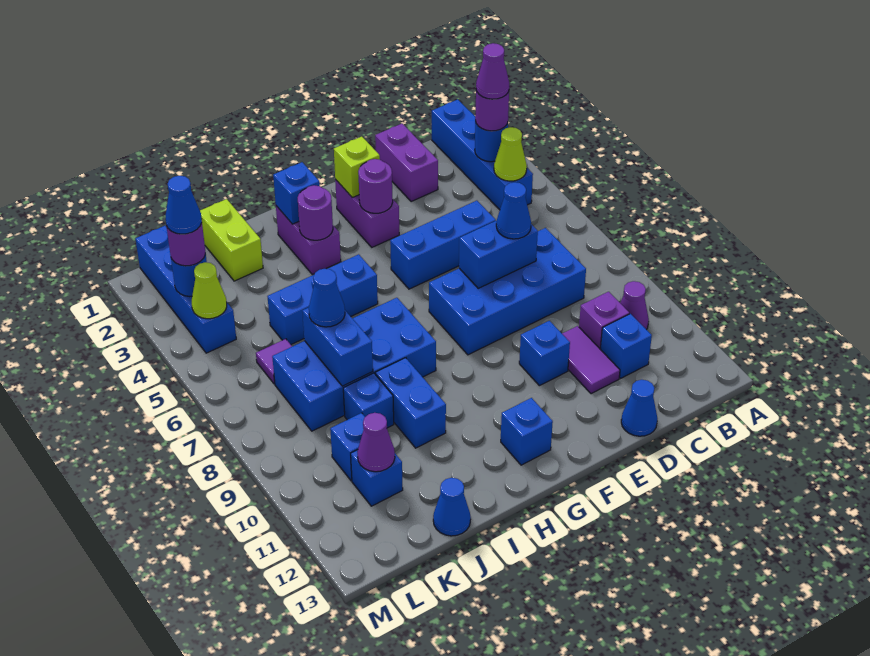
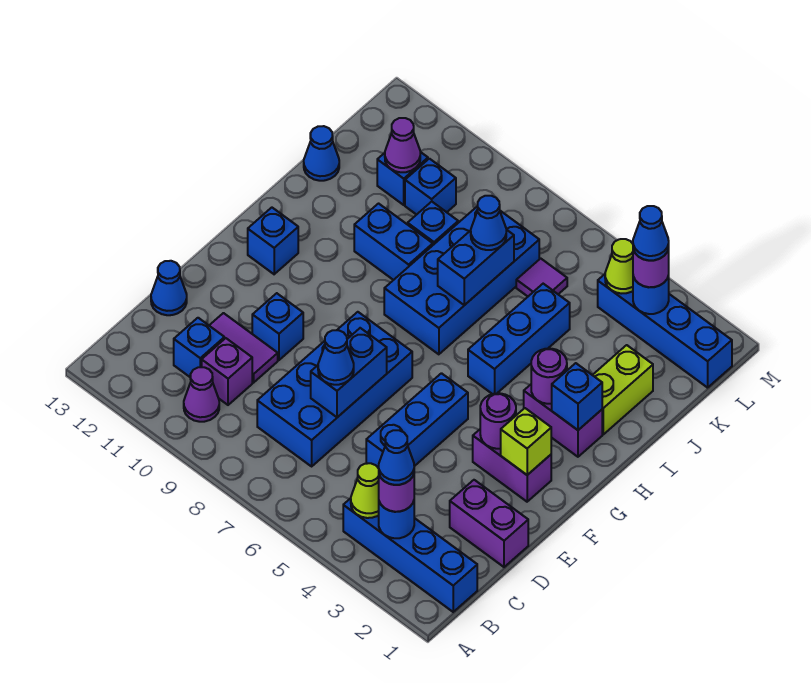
purple cone B3 level 4 -> blue cone B3 level 4
lime brick J1:J2 level 1 -> lime brick I2:J2 level 1
blue brick J7:J8 level 2 -> blue brick I7:J7 level 2

